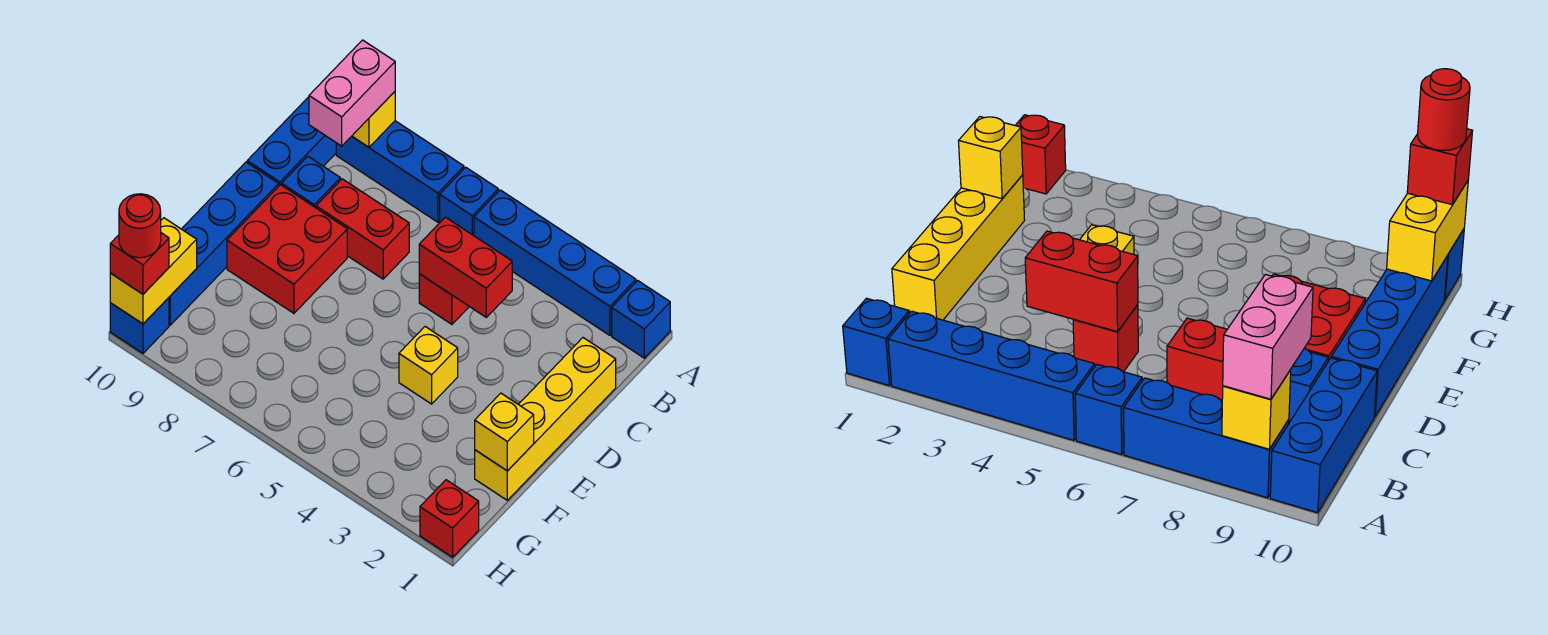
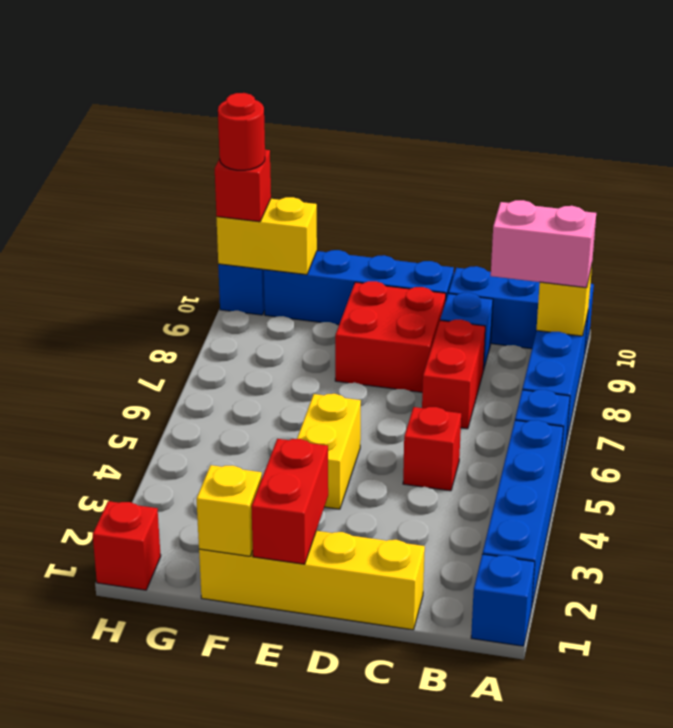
red brick C4:C5 level 2 -> red brick E1:E2 level 2
yellow brick E4 level 1 -> yellow brick E4:E5 level 1

